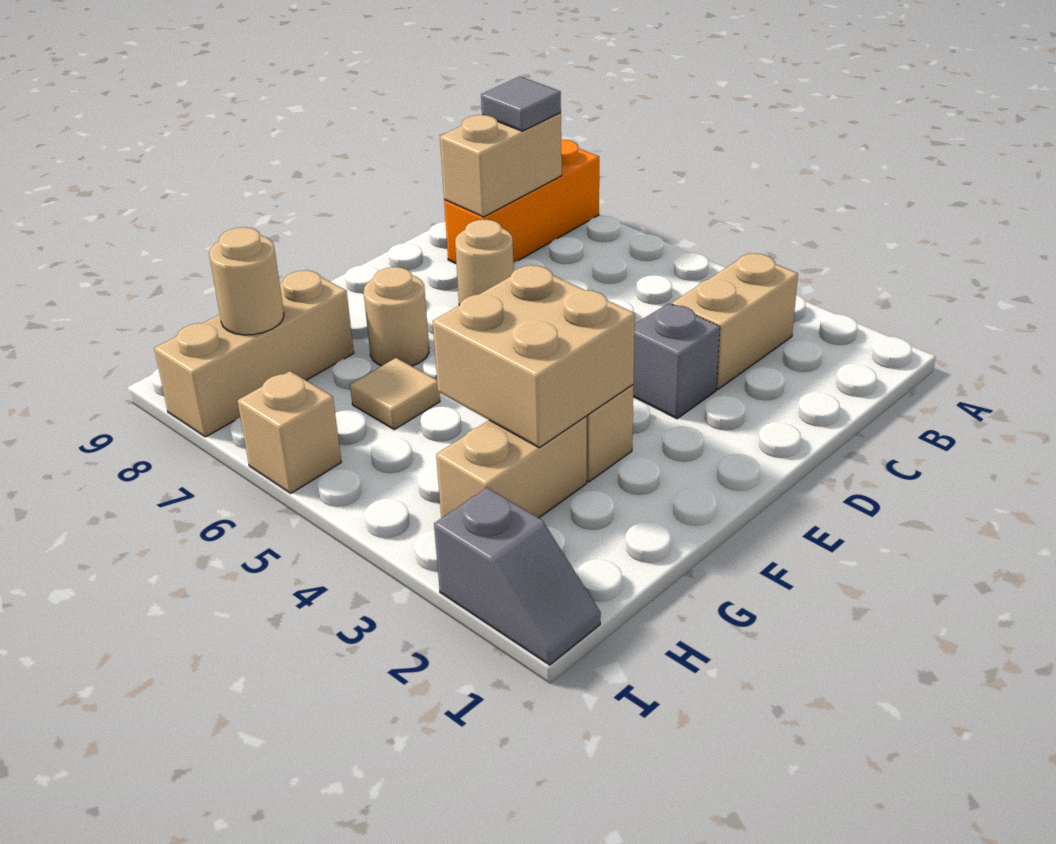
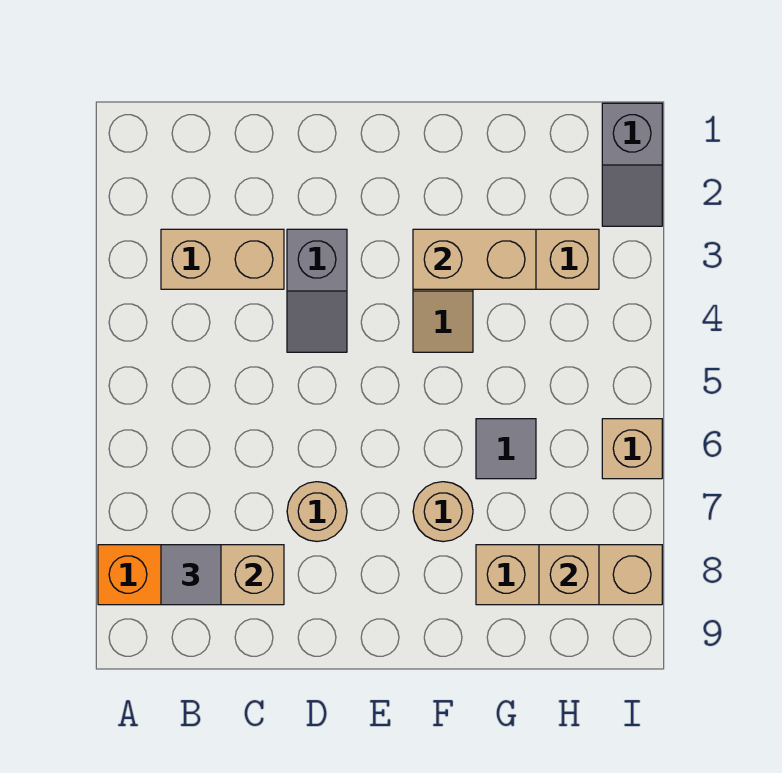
tan brick F3:G4 level 2 -> tan brick F3:G3 level 2
tan tile G6 level 1 -> grey tile G6 level 1
tan round brick H8 level 2 -> tan brick H8 level 2
grey slope I1:I2 level 1 top 2 -> grey slope I1:I2 level 1 top 1

